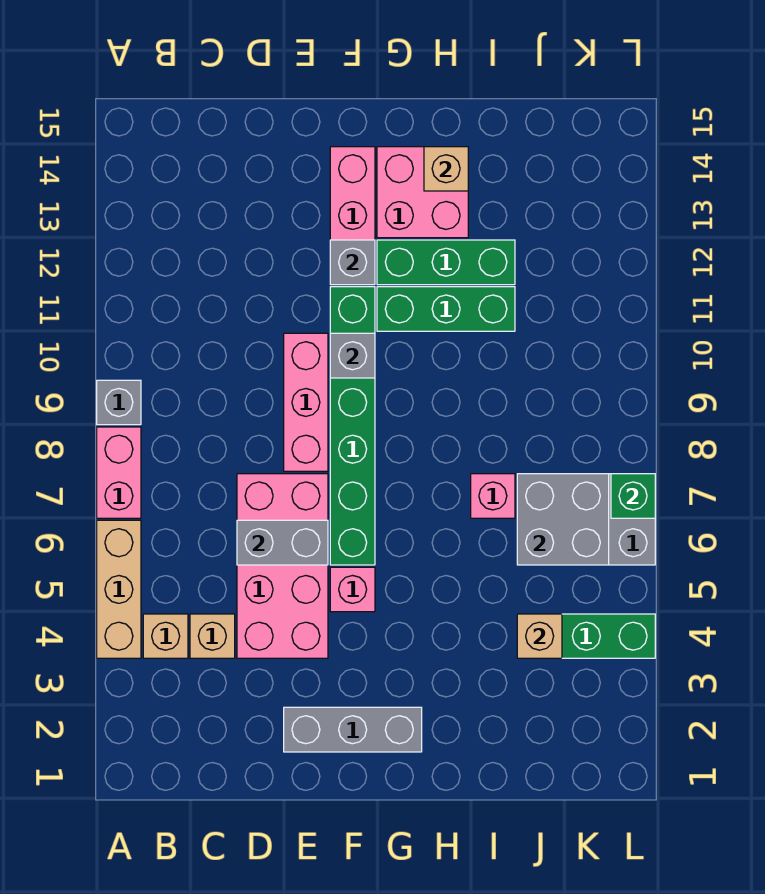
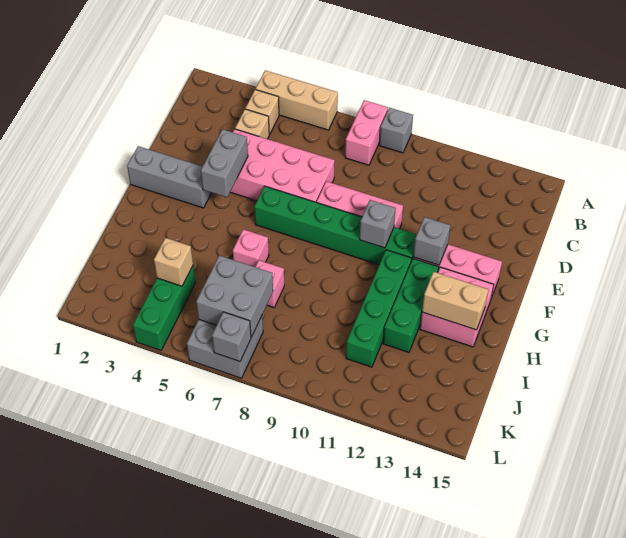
pink brick A7:A8 level 1 -> pink brick A8:B8 level 1
grey brick D6:E6 level 2 -> grey brick E4:F4 level 2
grey brick E2:G2 level 1 -> grey brick F1:F3 level 1
pink brick F5 level 1 -> pink brick H6 level 1
green brick G11:I11 level 1 -> green brick G11:J11 level 1
tan brick H14 level 2 -> tan brick H13:H14 level 2
green brick L7 level 2 -> grey brick L7 level 2

